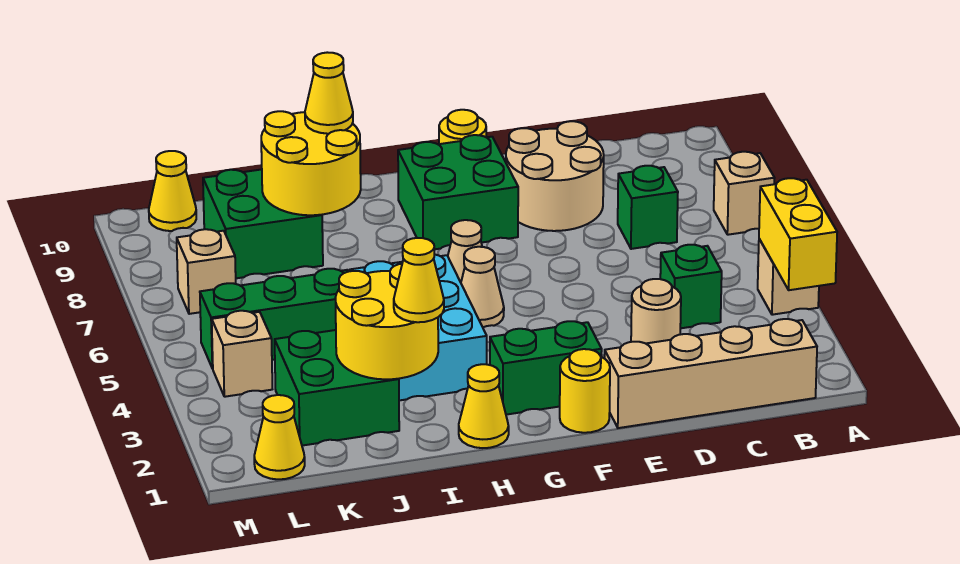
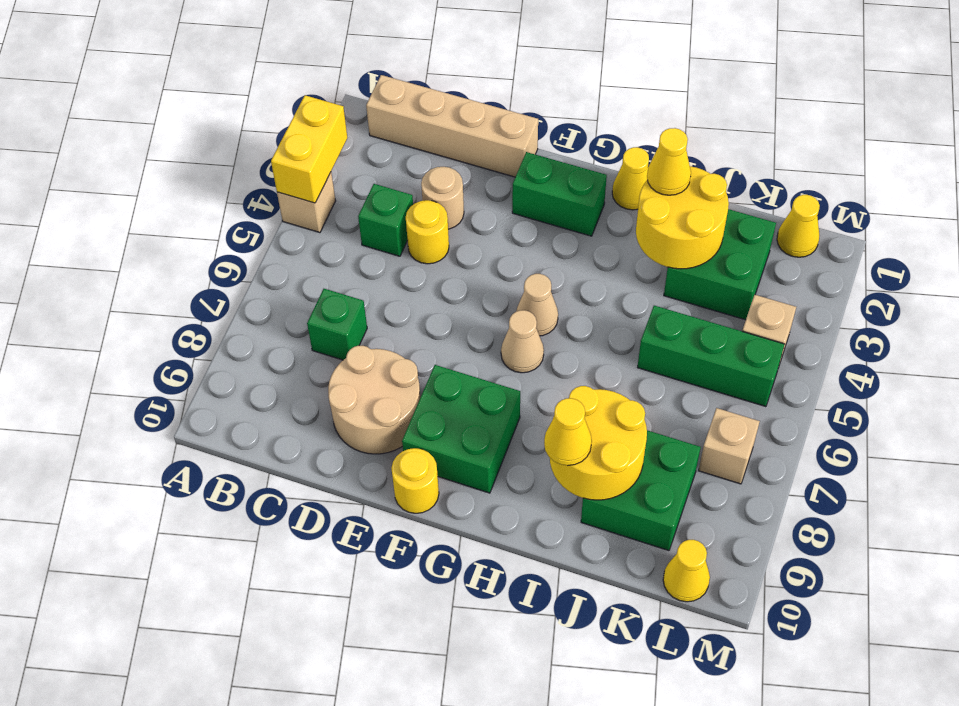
tan brick A7 level 1 -> none
yellow round brick F1 level 1 -> yellow round brick D4 level 1
cyan brick H3:I5 level 1 -> none

